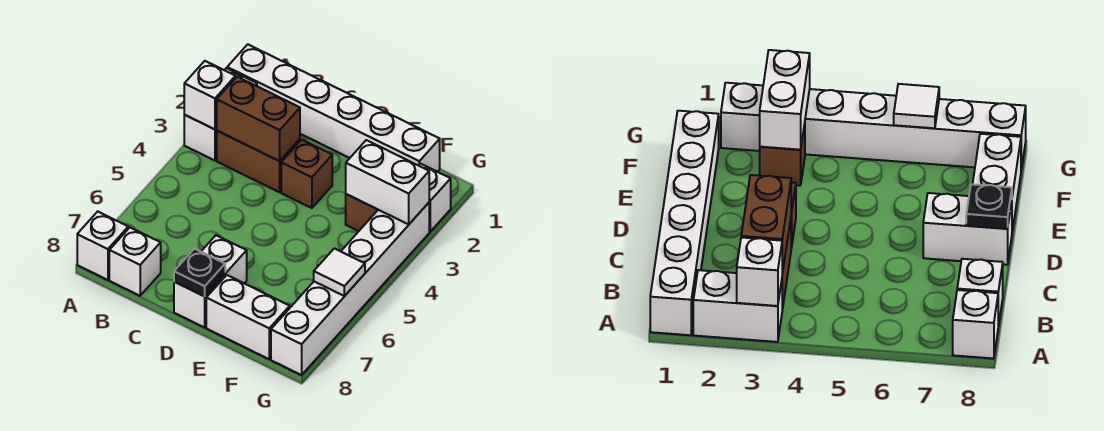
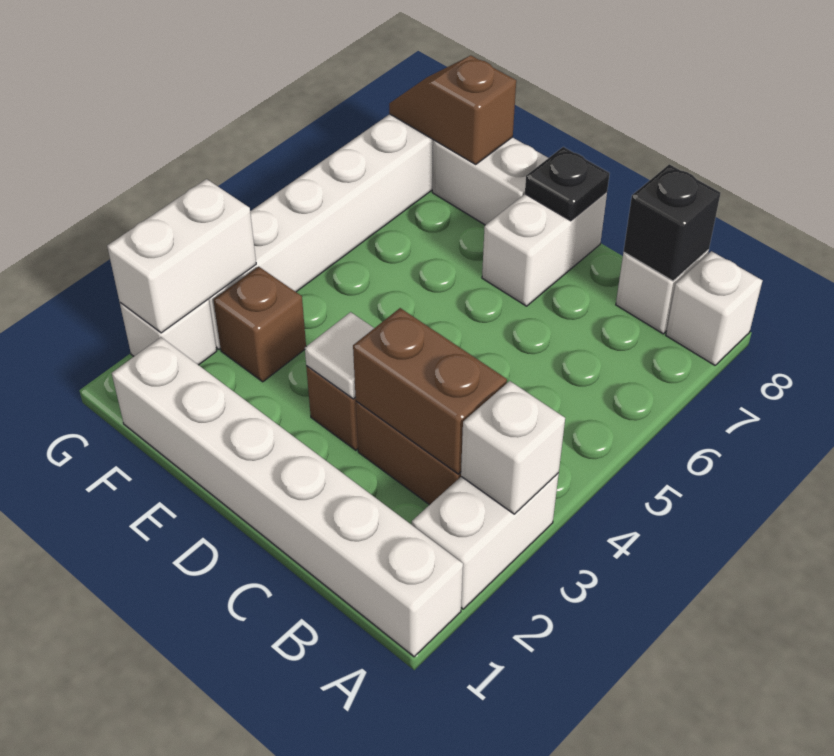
none -> black brick B8 level 2
white brick F3:G3 level 2 -> white brick G2:G3 level 2
none -> brown slope F8:G8 level 2 top F
white tile G6 level 2 -> white tile D3 level 2

